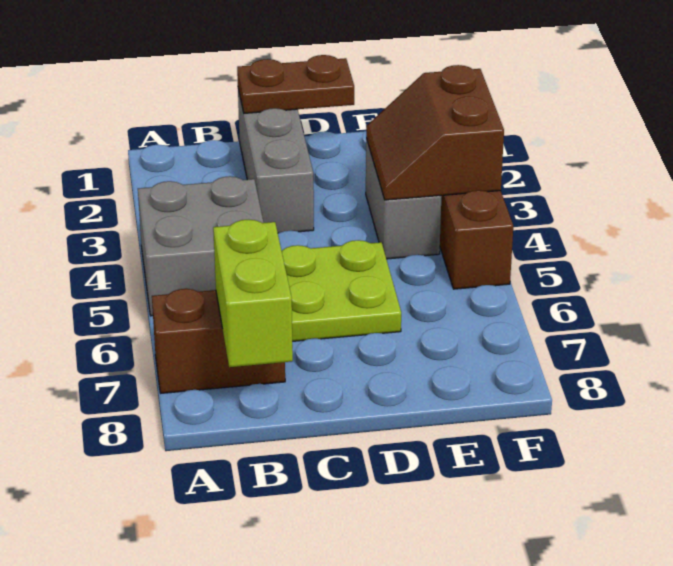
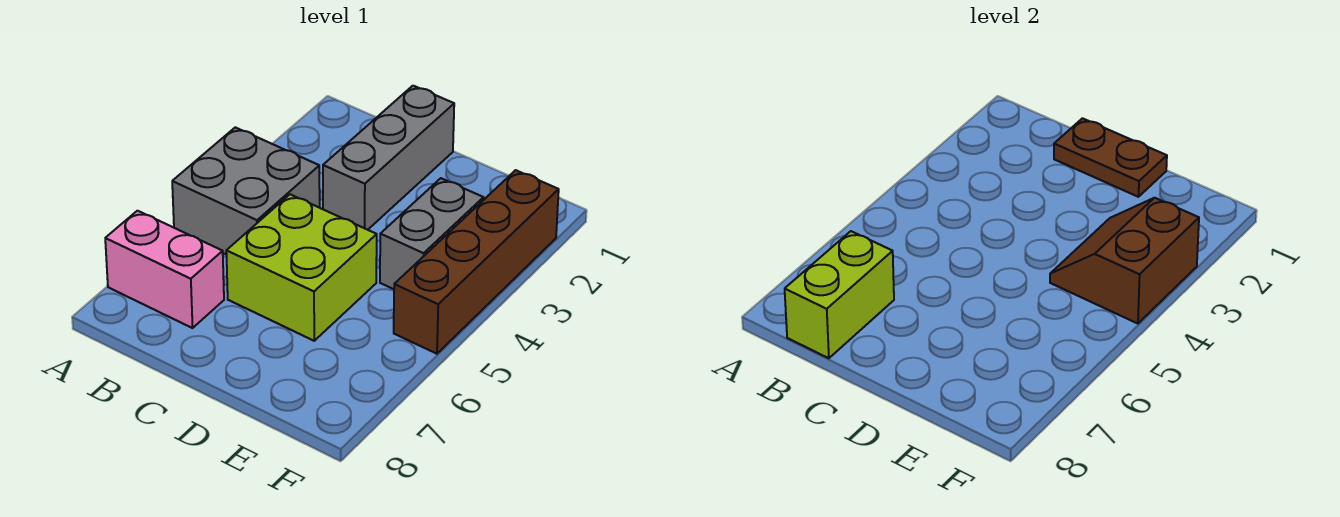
brown brick A7:B7 level 1 -> pink brick A7:B7 level 1
lime plate C5:D6 level 1 -> lime brick C5:D6 level 1

